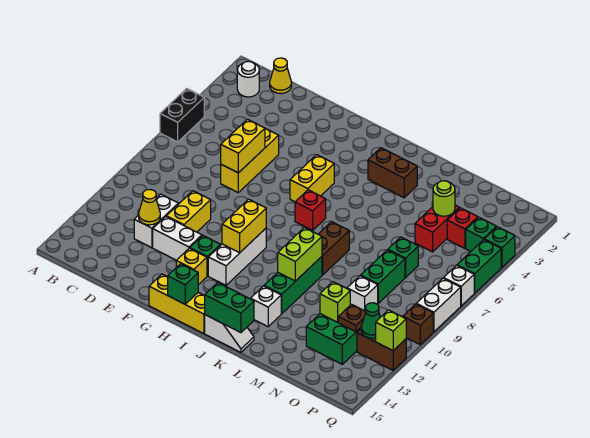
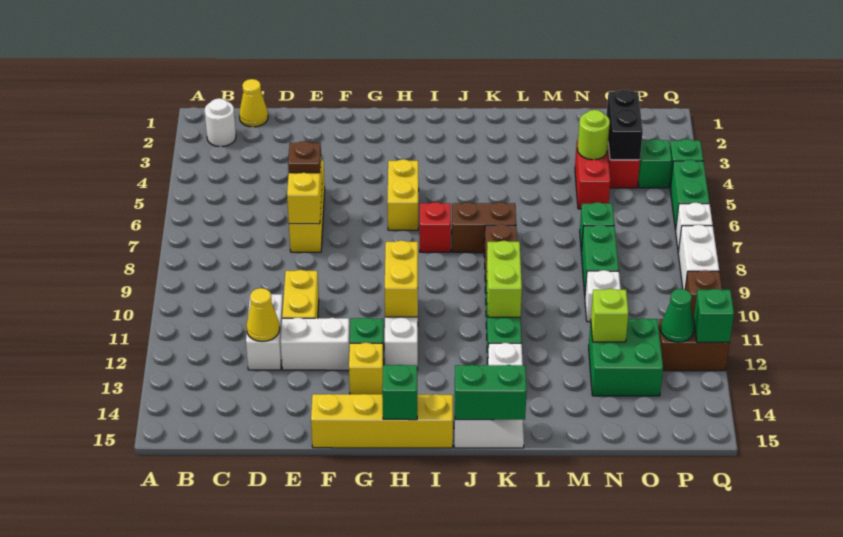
black brick A5:A6 level 1 -> black brick O3:O4 level 2
yellow brick G15:I15 level 1 -> yellow brick F15:I15 level 1
brown brick J3:K3 level 1 -> brown brick J7:K7 level 1
brown plate O12 level 2 -> brown plate E6 level 3
lime brick Q12 level 2 -> green brick Q12 level 2

